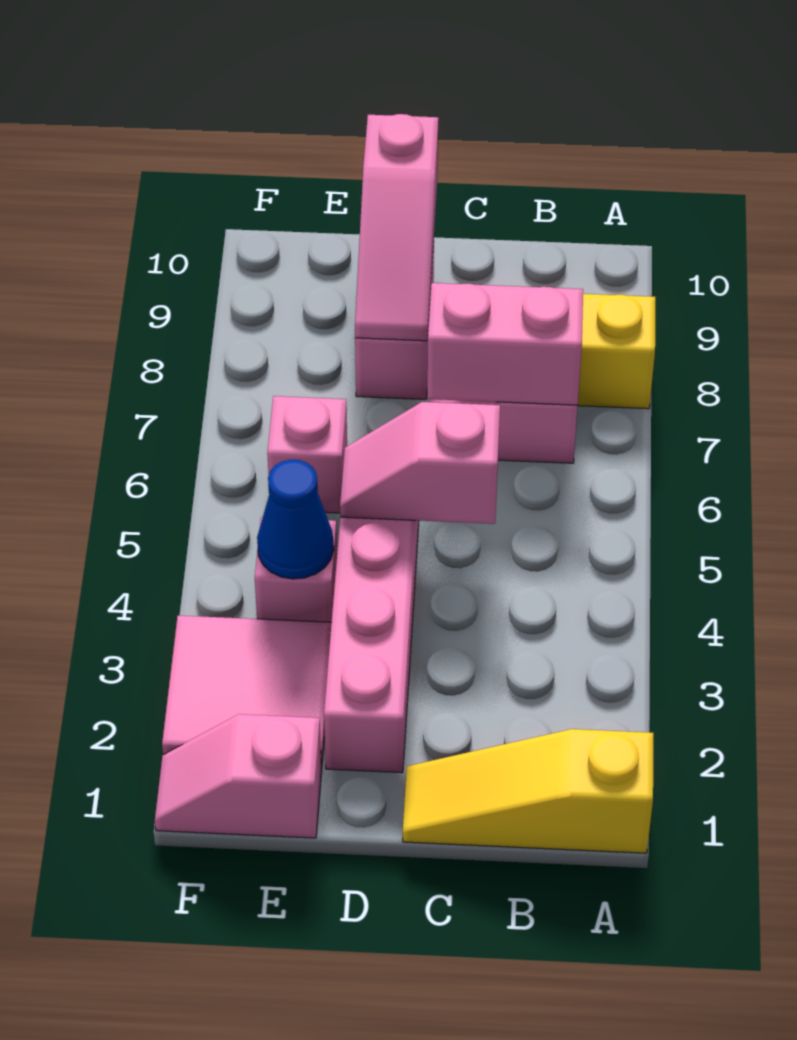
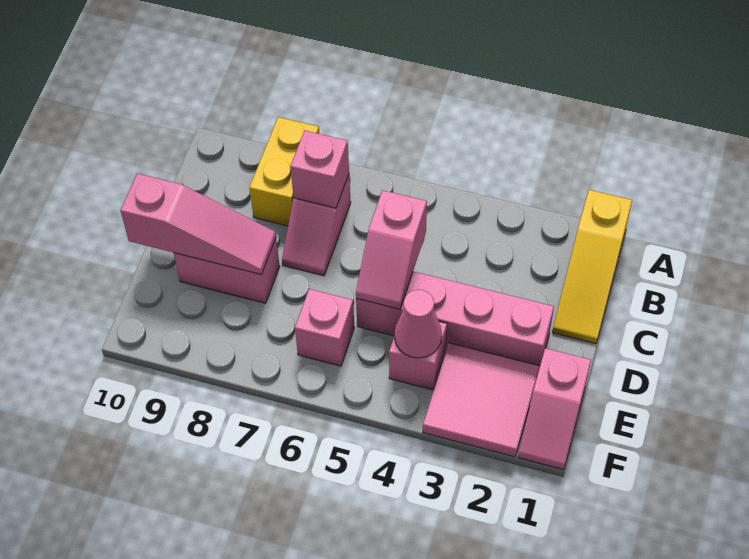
pink brick B7:C7 level 2 -> pink brick B7 level 2
blue cone E4 level 2 -> pink cone E4 level 2

